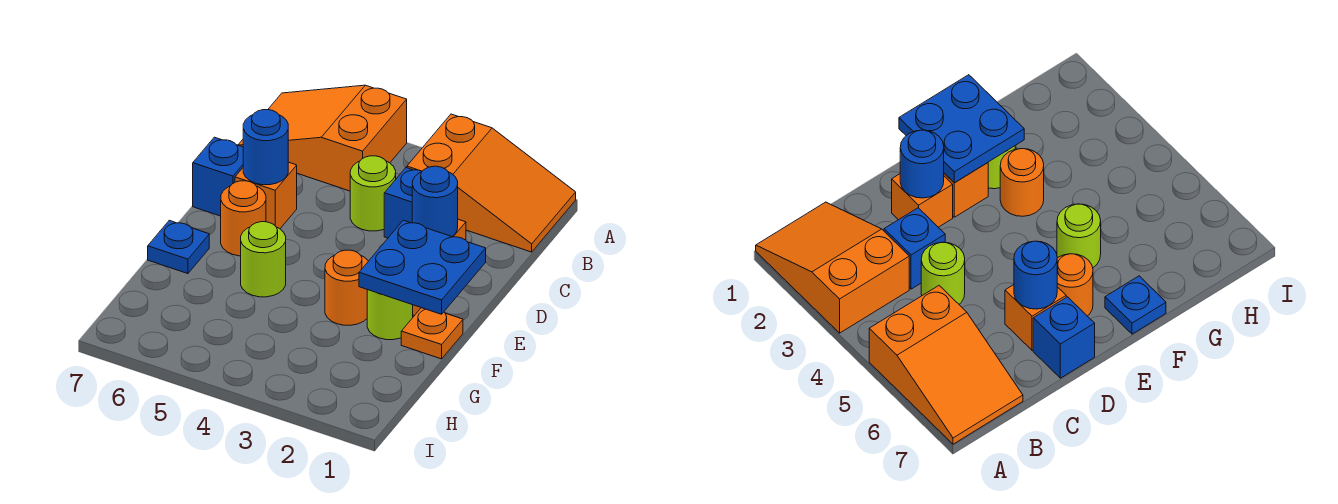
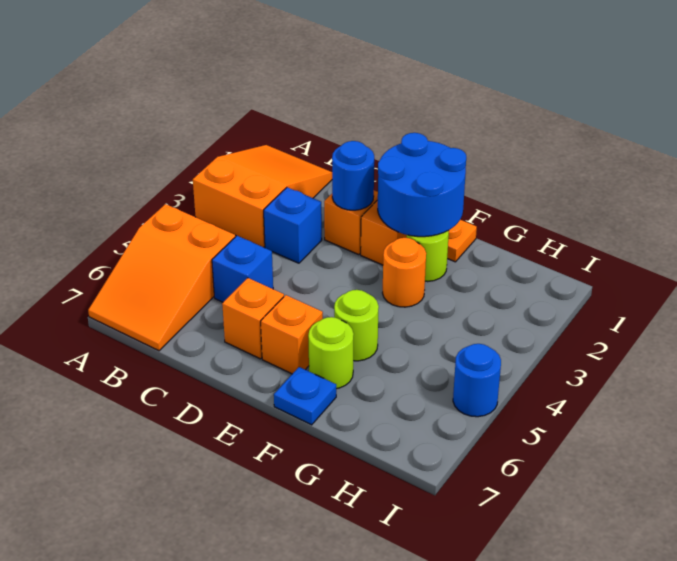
lime round brick C4 level 1 -> lime round brick F6 level 1
blue round brick D6 level 2 -> blue round brick I5 level 1
blue brick D7 level 1 -> blue brick C5 level 1
blue plate E1:F2 level 2 -> blue round brick E1:F2 level 2
orange round brick E6 level 1 -> orange brick E6 level 1

